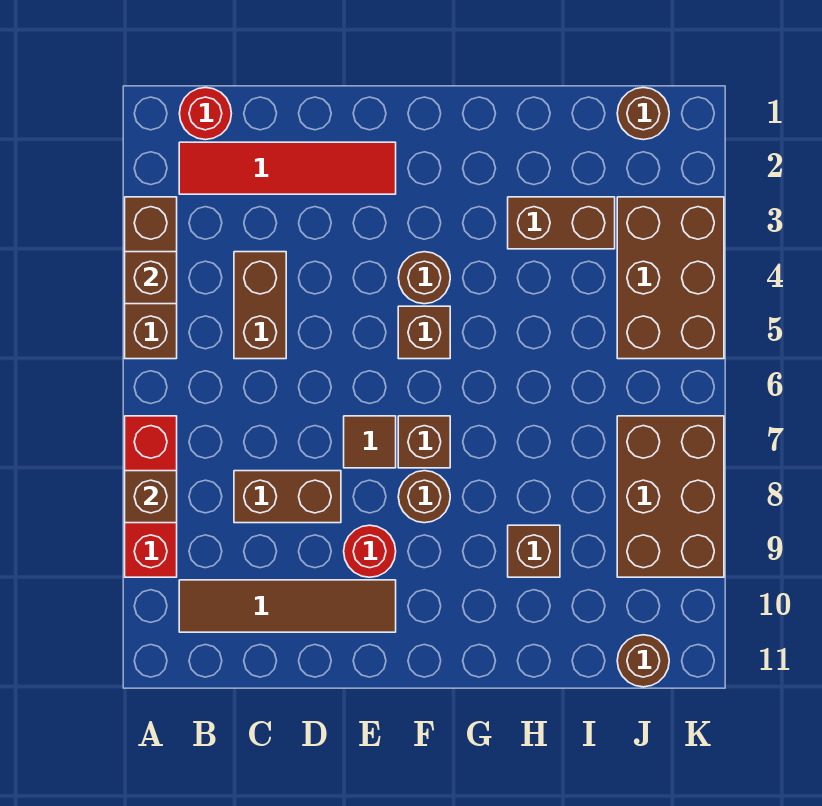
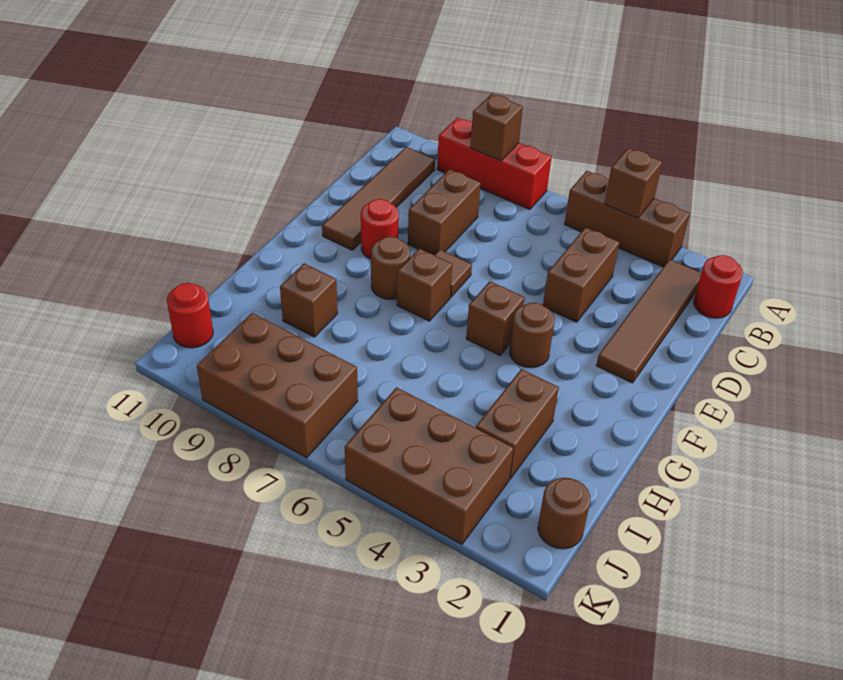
red tile B2:E2 level 1 -> brown tile B2:E2 level 1
brown brick C4:C5 level 1 -> brown brick C4:D4 level 1
brown round brick J11 level 1 -> red round brick J11 level 1

